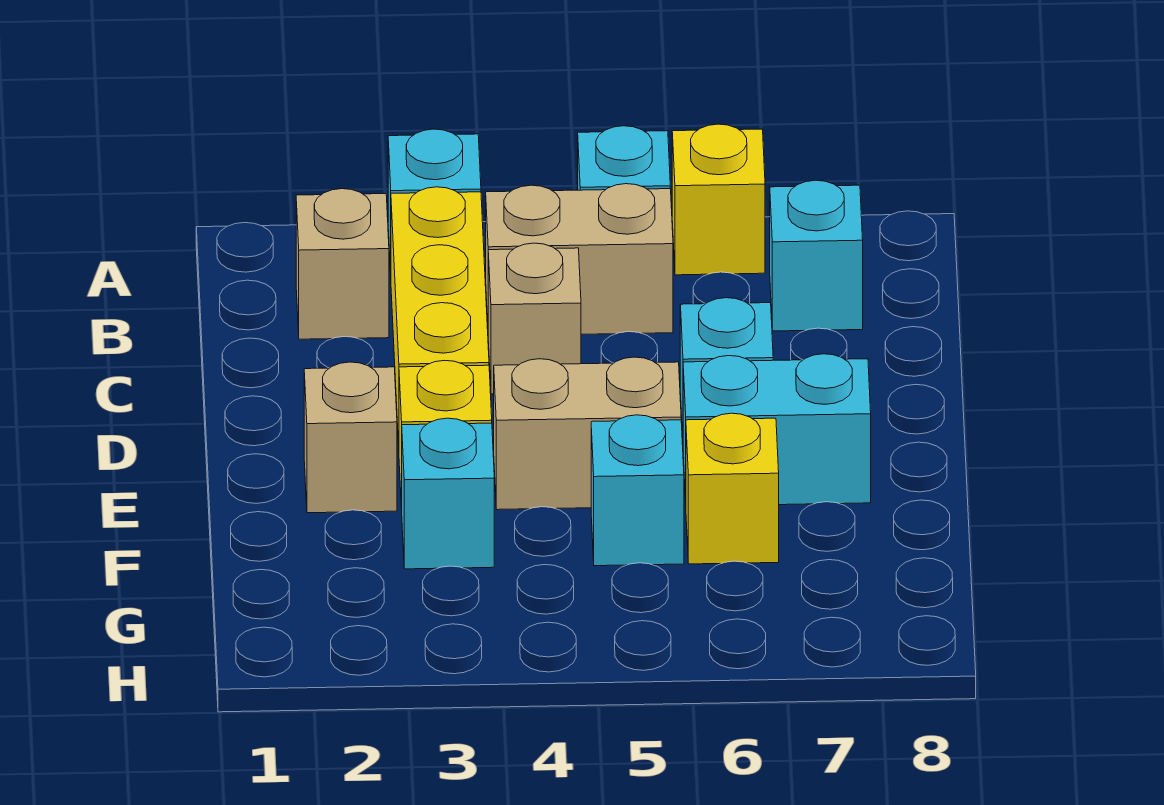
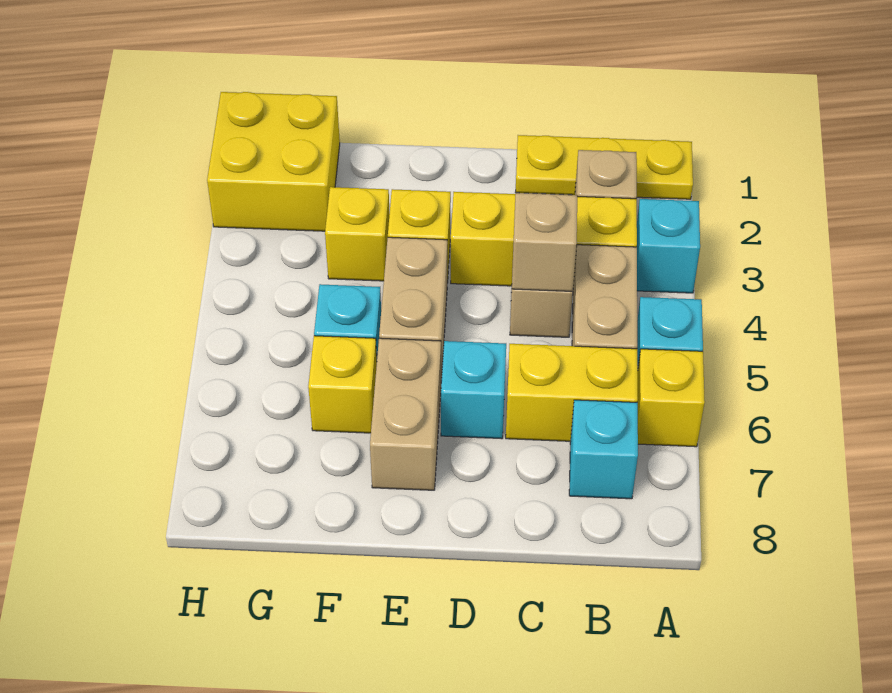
none -> yellow plate A1:C1 level 1
none -> yellow brick B6:C6 level 1
tan brick E2 level 1 -> tan brick C4 level 2
cyan brick E6:E7 level 1 -> tan brick E6:E7 level 1
cyan brick F3 level 1 -> yellow brick F3 level 1
none -> yellow brick G1:H2 level 1

